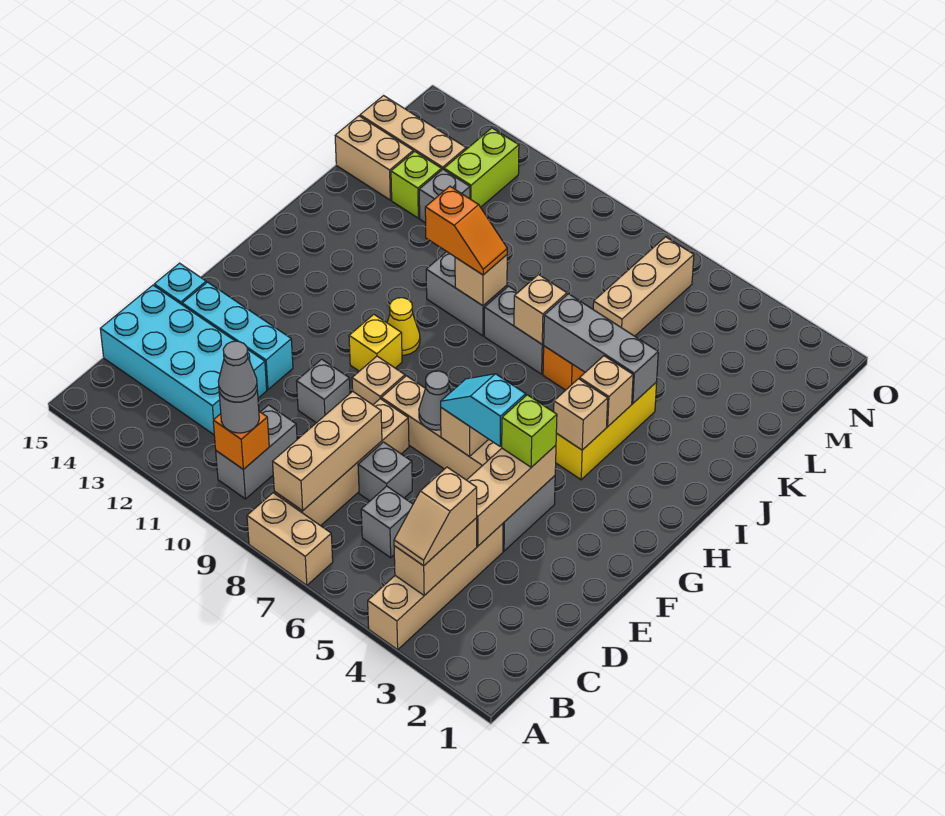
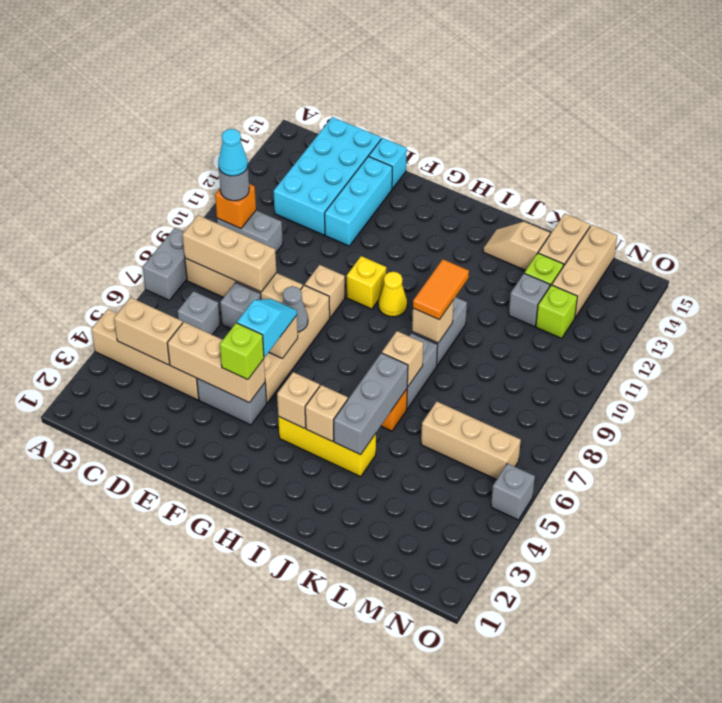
tan brick A7:A8 level 1 -> grey brick A7:A8 level 1
tan slope B4:C4 level 3 top C -> tan slope J14:K14 level 1 top K
grey cone B10 level 4 -> cyan cone B10 level 4
grey brick E10 level 1 -> grey brick O5 level 1
orange slope J9:J10 level 3 top 10 -> orange tile J9:J10 level 3
lime brick M12:N12 level 1 -> lime brick M12 level 1

